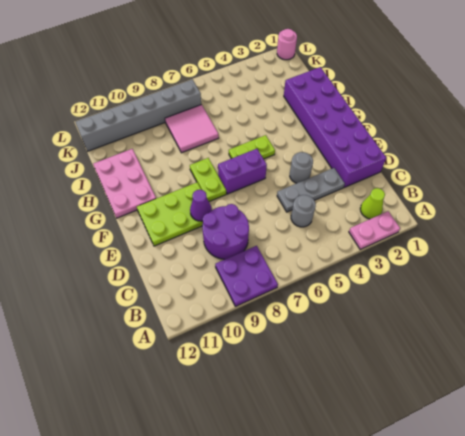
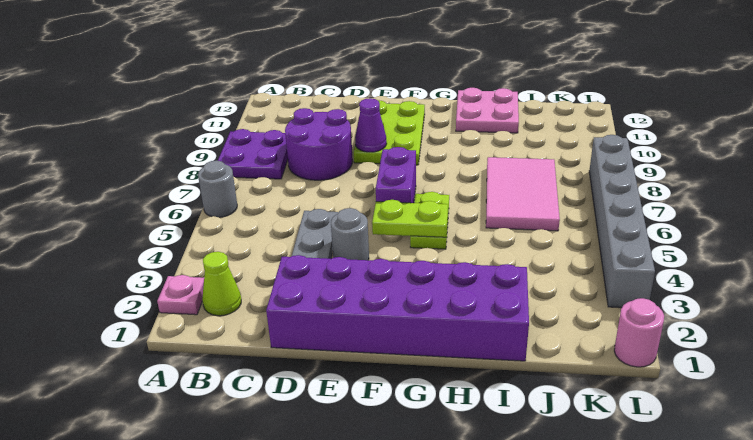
pink plate A2:A3 level 1 -> pink plate A2 level 1
grey round brick C5 level 1 -> grey round brick A6 level 1
lime plate F8:G8 level 1 -> lime plate F5:G5 level 2
pink plate G11:I12 level 1 -> pink plate H11:I12 level 1
pink tile I7:J8 level 1 -> pink tile I6:J8 level 1
grey brick K7:K12 level 1 -> grey brick L3:L8 level 1

